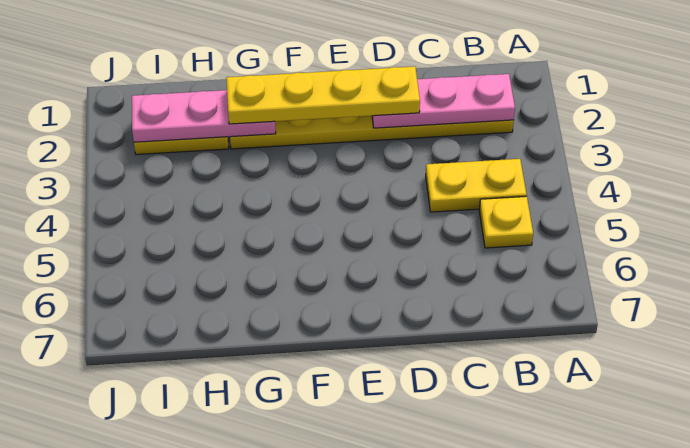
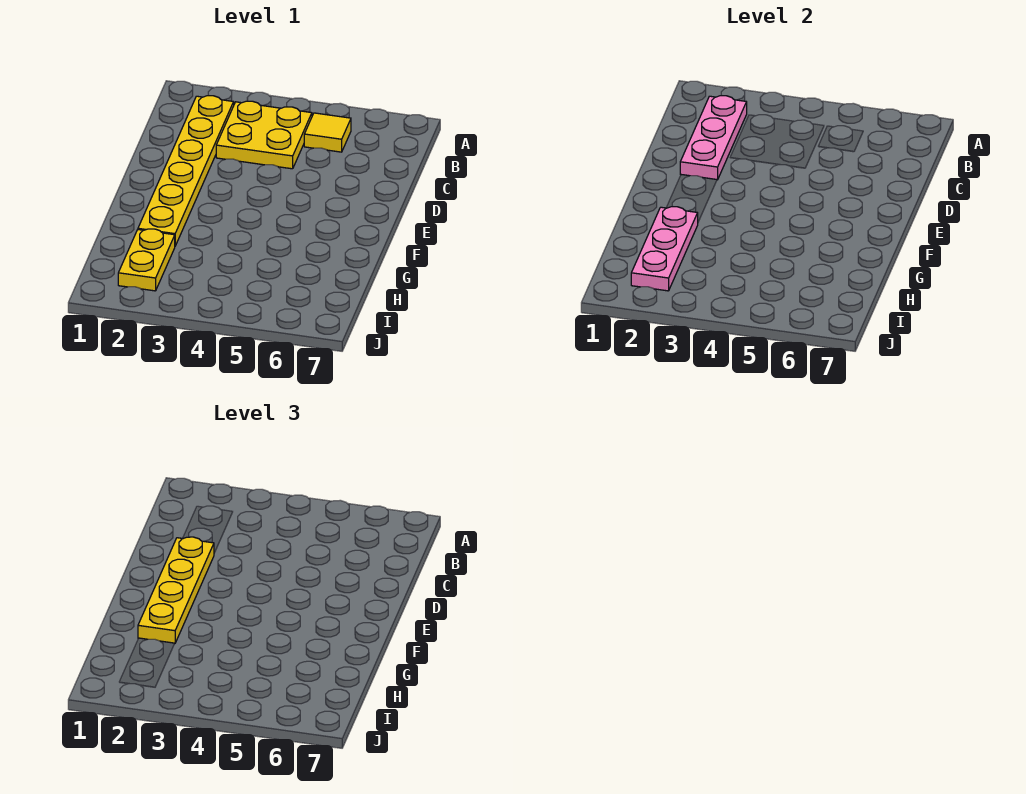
yellow plate B4:C4 level 1 -> yellow plate B3:C4 level 1
yellow plate B5 level 1 -> yellow tile B5 level 1

